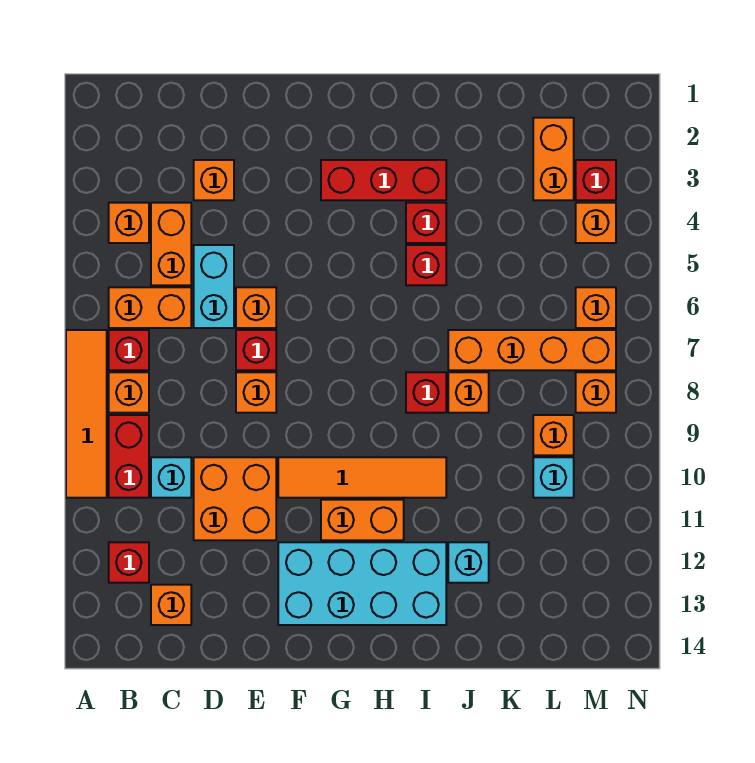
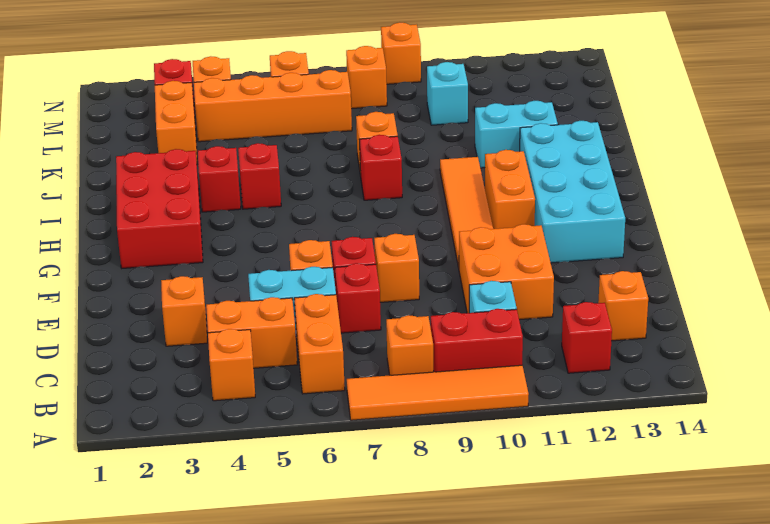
red brick B7 level 1 -> red brick D7 level 1
red brick G3:I3 level 1 -> red brick G2:I3 level 1
orange brick J7:M7 level 1 -> orange brick L4:L7 level 1
cyan brick J12 level 1 -> cyan brick J11:J12 level 1
orange brick L2:L3 level 1 -> orange brick K3:L3 level 1
orange brick L9 level 1 -> orange brick N9 level 1

